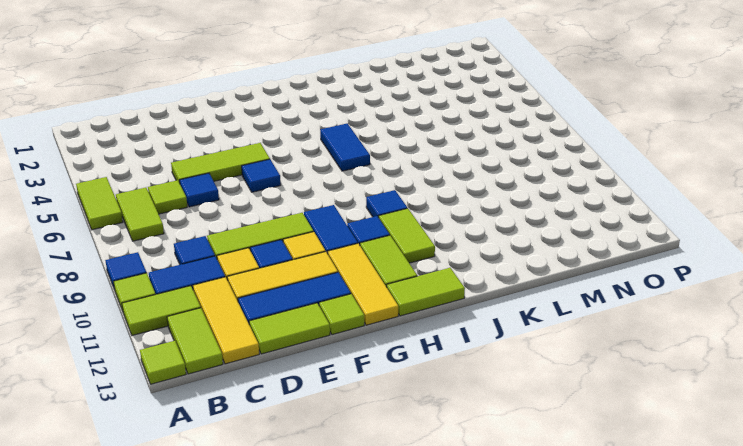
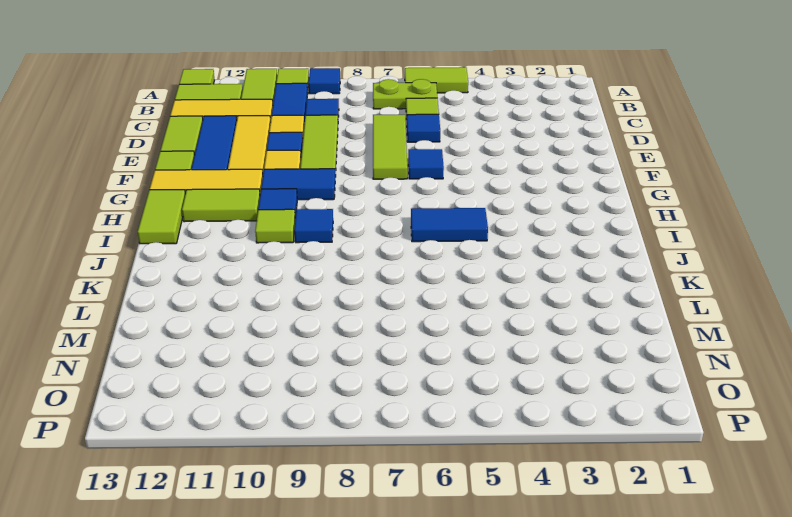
lime tile B6:B7 level 1 -> lime plate B6:B7 level 1
lime tile D5:F5 level 1 -> lime tile D7:F7 level 1
lime tile I10:I11 level 1 -> lime tile I10 level 1

